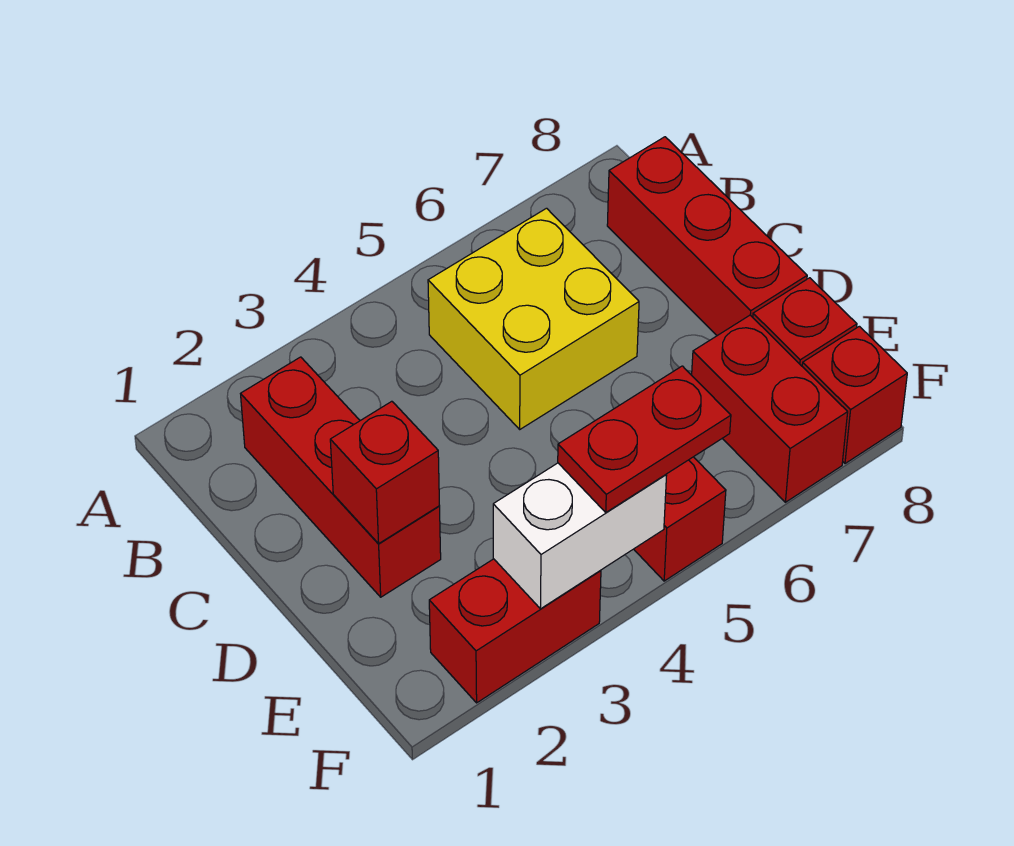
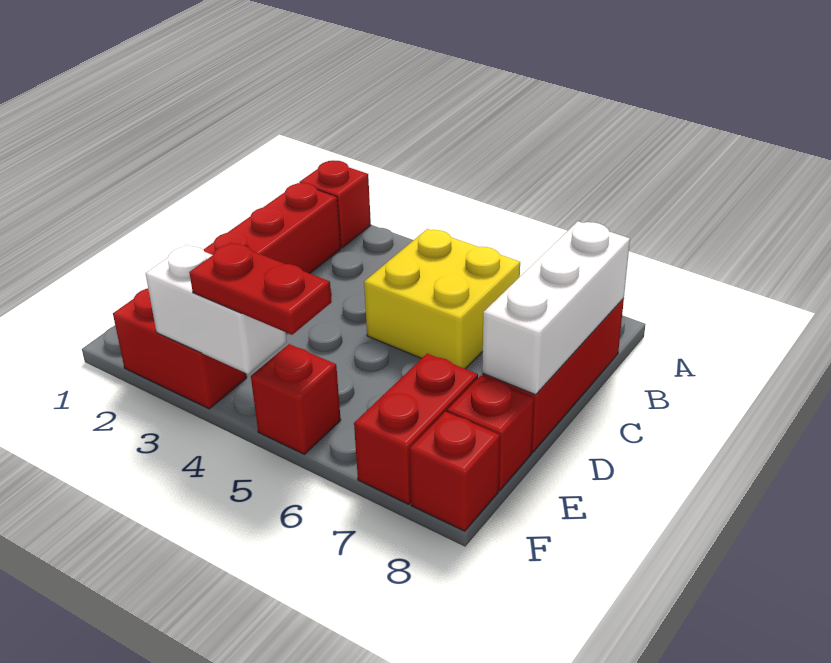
none -> white brick B8:D8 level 2
red brick D2 level 2 -> red brick A2 level 1

